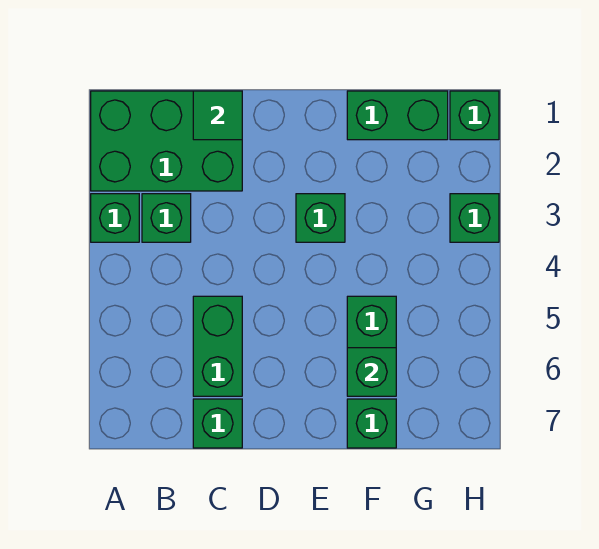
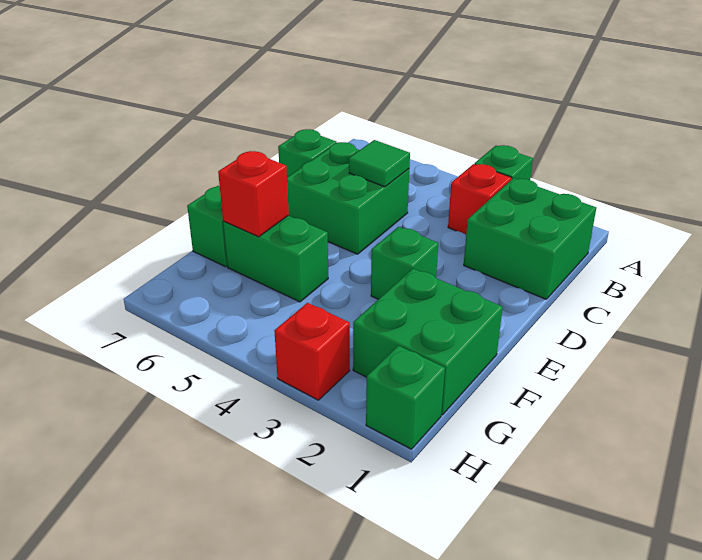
green brick A1:C2 level 1 -> green brick B1:C2 level 1
green brick B3 level 1 -> red brick B3 level 1
green tile C1 level 2 -> green tile C5 level 2
green brick C5:C6 level 1 -> green brick C5:D6 level 1
green brick F1:G1 level 1 -> green brick F1:G2 level 1
green brick F6 level 2 -> red brick F6 level 2
green brick H3 level 1 -> red brick H3 level 1

